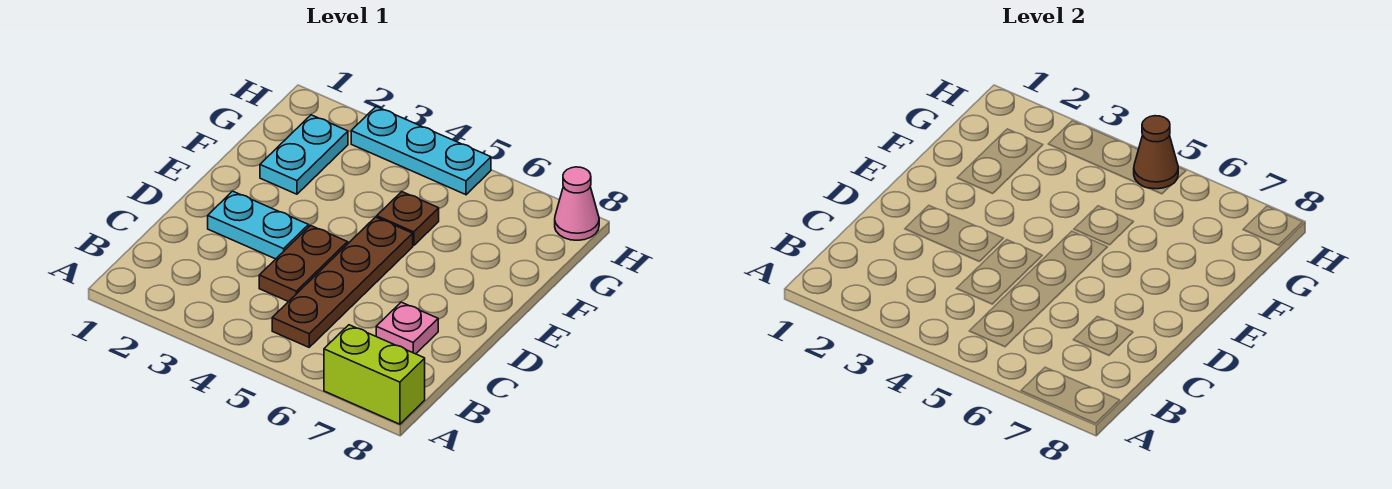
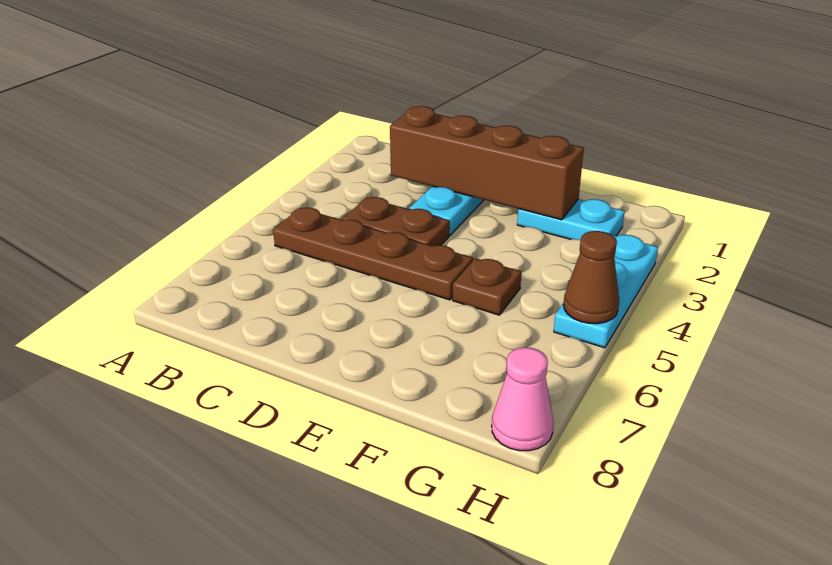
lime brick A7:A8 level 1 -> none
none -> brown brick C2:F2 level 2
pink plate C7 level 1 -> none

